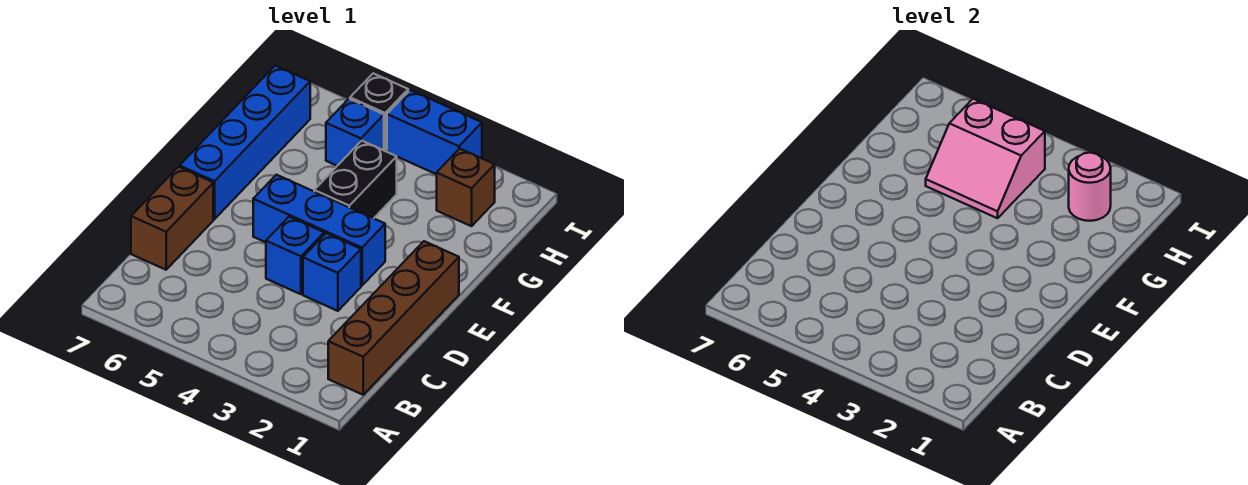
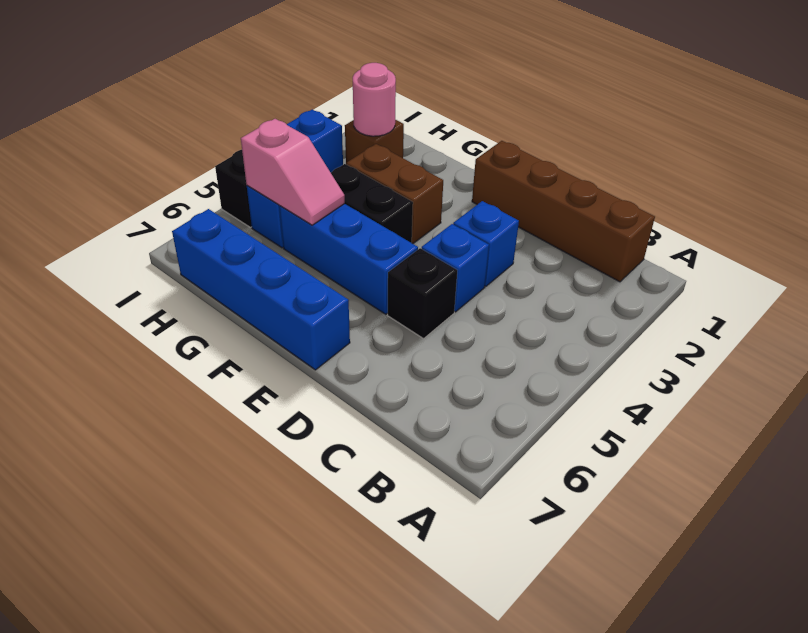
brown brick C7:D7 level 1 -> brown brick F3:G3 level 1
none -> black brick D5 level 1
blue brick E3:E5 level 1 -> blue brick E5:G5 level 1
pink slope G4:H5 level 2 top H -> pink slope G5:H5 level 2 top H

